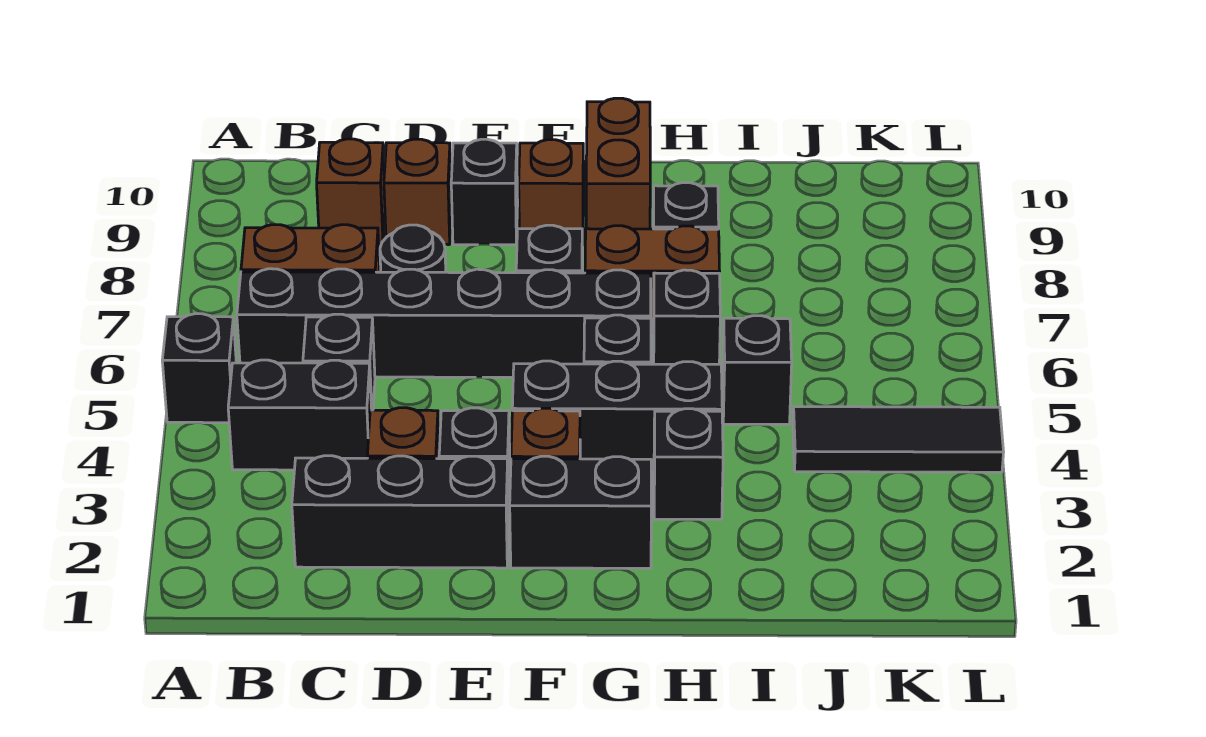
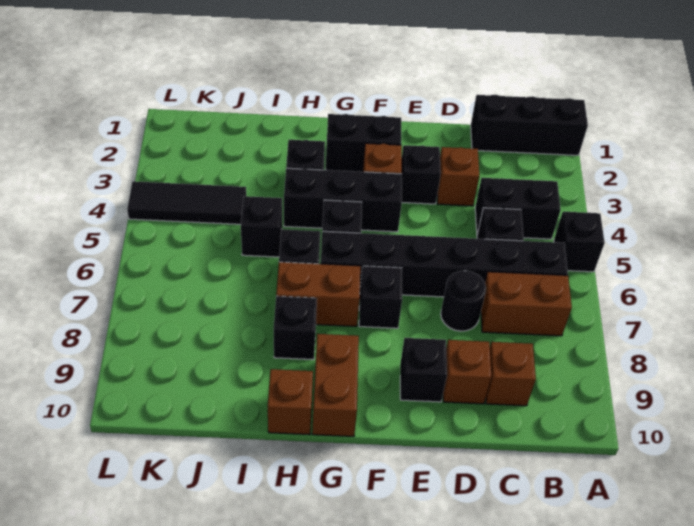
black brick C2:E2 level 1 -> black brick A1:C1 level 1
brown brick F9 level 1 -> brown brick H10 level 1

